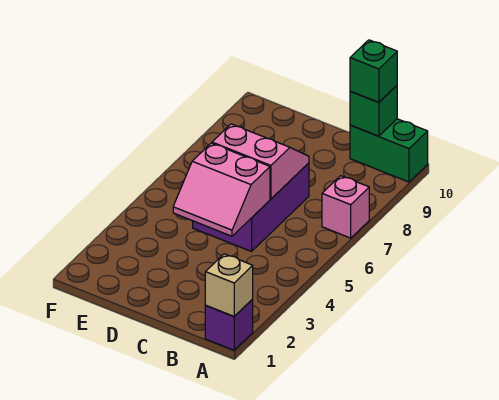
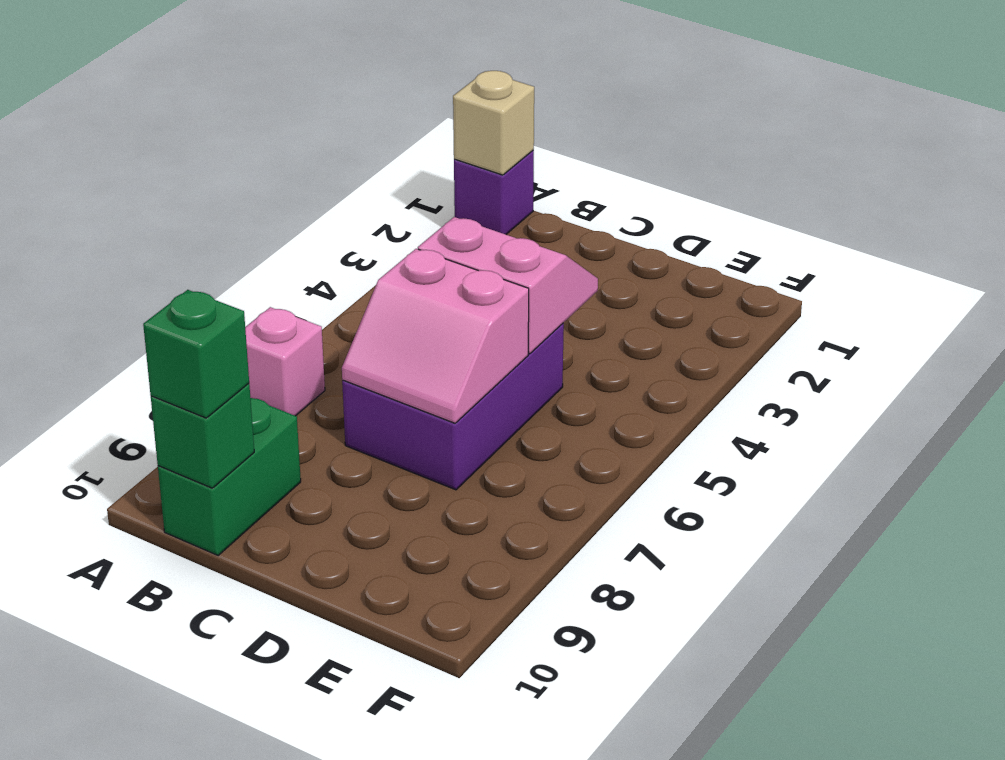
green brick A10:B10 level 1 -> green brick B9:B10 level 1

